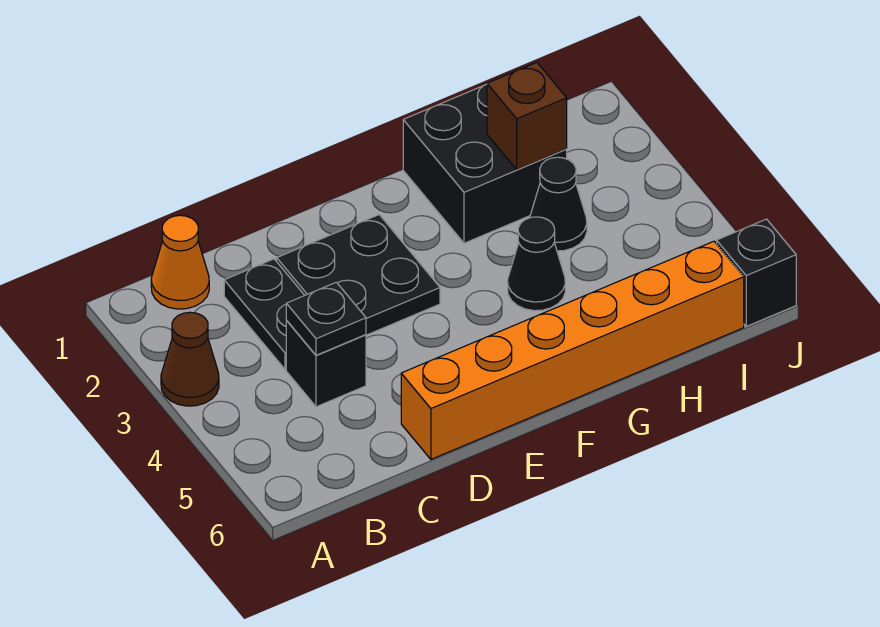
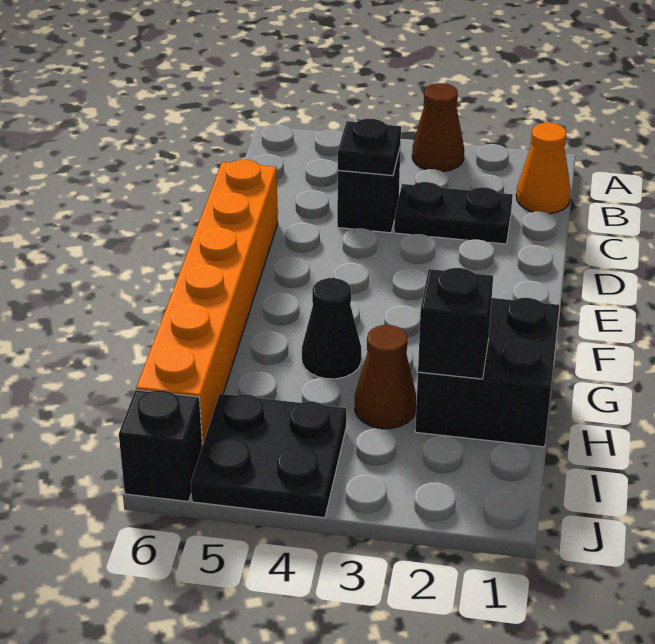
black plate D2:E3 level 1 -> black plate I4:J5 level 1
brown brick H2 level 2 -> black brick H2 level 2
black cone H3 level 1 -> brown cone H3 level 1

